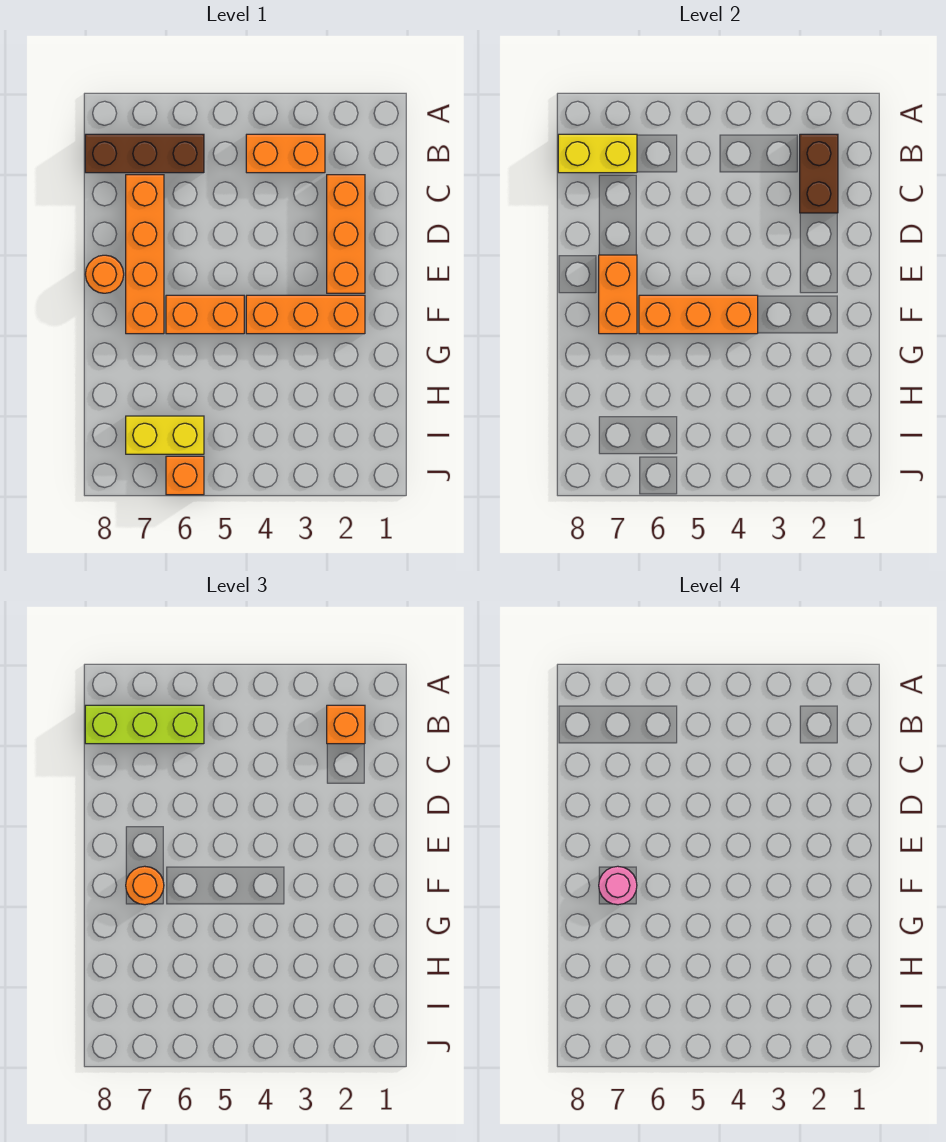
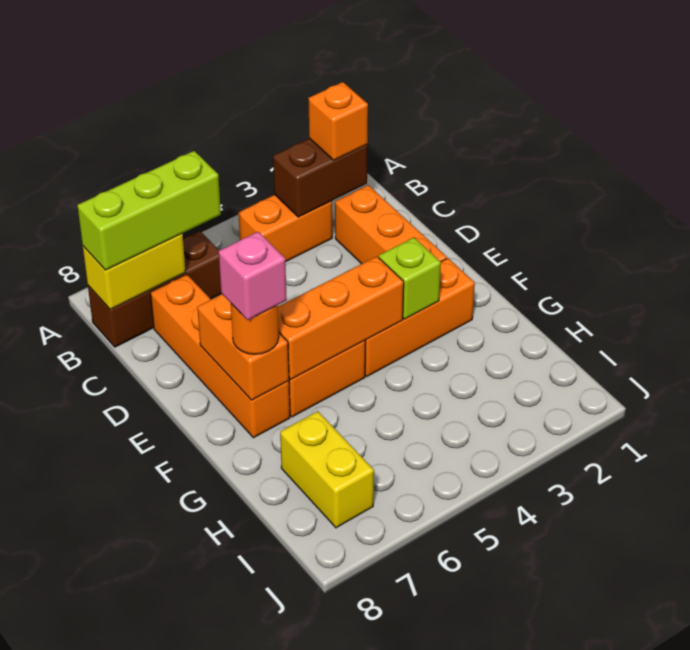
brown brick B2:C2 level 2 -> brown brick B2:B3 level 2
orange round brick E8 level 1 -> none
none -> lime brick F3 level 2
pink round brick F7 level 4 -> pink brick F7 level 4
yellow brick I6:I7 level 1 -> yellow brick H7:I7 level 1
orange brick J6 level 1 -> none

